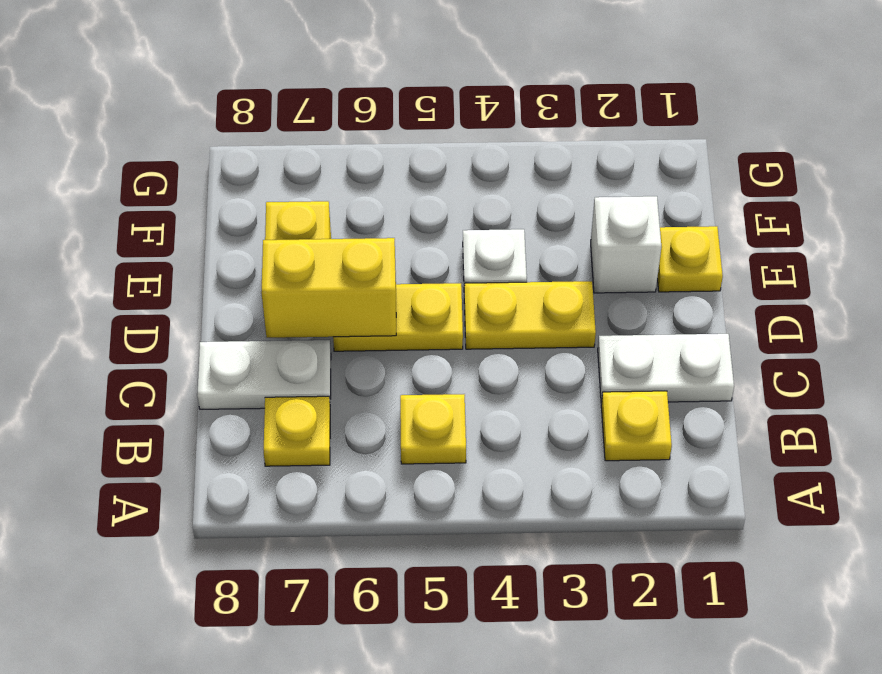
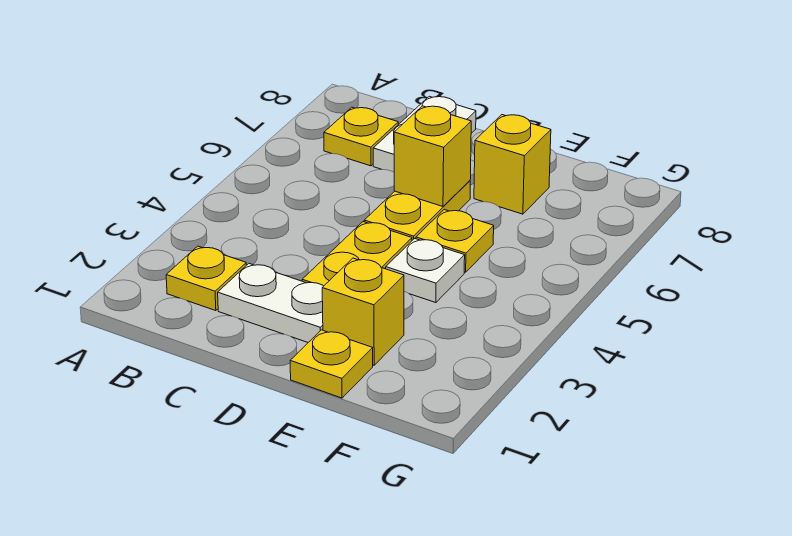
yellow plate B5 level 1 -> yellow plate E5 level 1
white plate C1:C2 level 1 -> white plate C2:D2 level 1
yellow brick D6:D7 level 2 -> yellow brick D6 level 2
white brick E2 level 1 -> yellow brick E2 level 1

